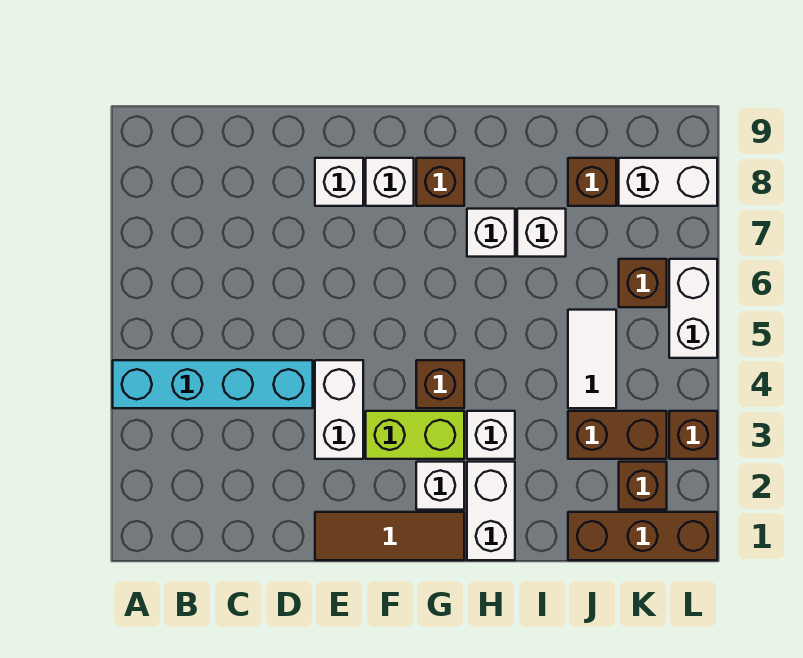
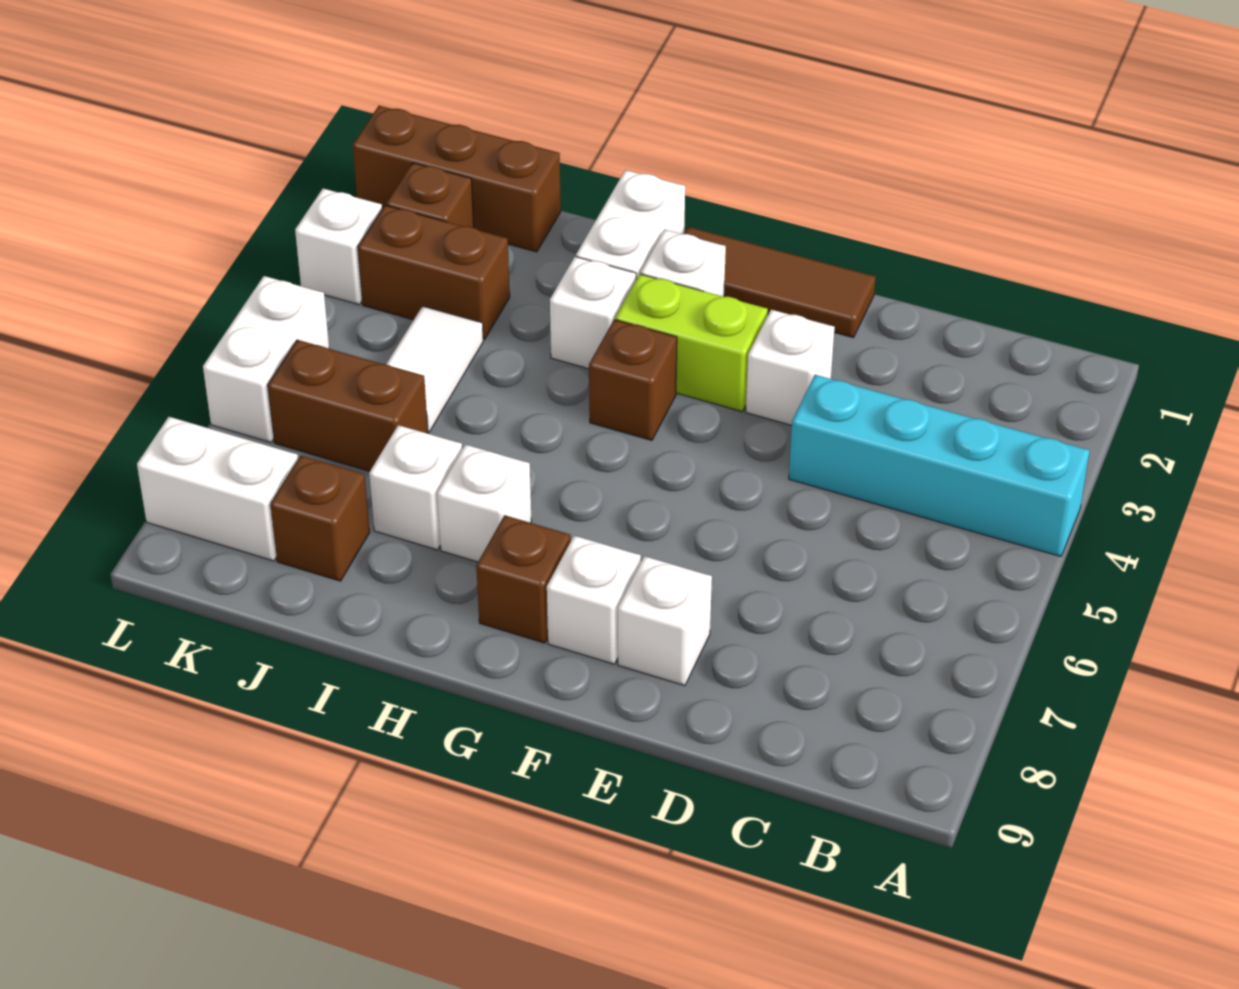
white brick E3:E4 level 1 -> white brick E3 level 1
brown brick K6 level 1 -> brown brick J6:K6 level 1
brown brick L3 level 1 -> white brick L3 level 1

